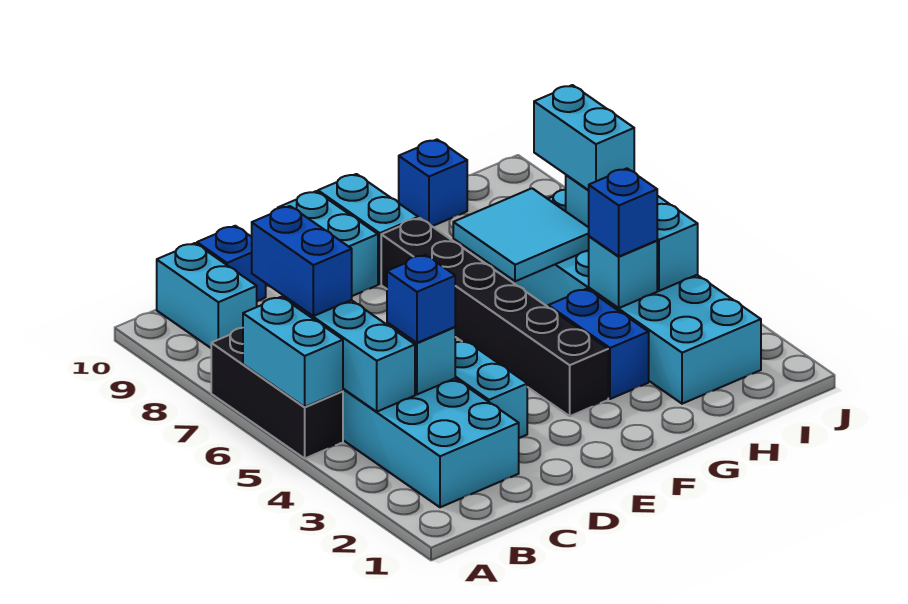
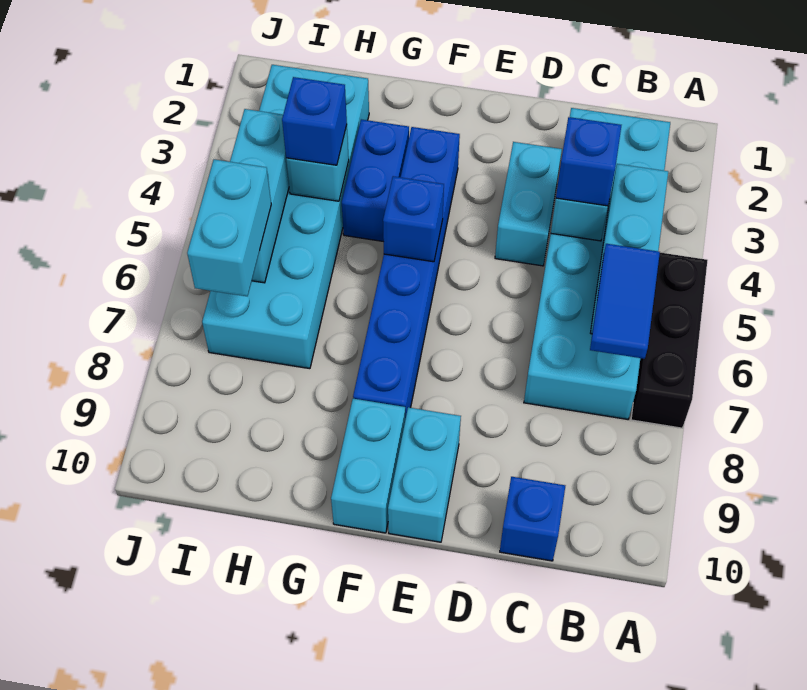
cyan brick A5:A6 level 2 -> none
blue brick B6:B7 level 3 -> blue tile B6:B7 level 3
cyan brick B9:B10 level 1 -> none
black brick F3:F8 level 1 -> blue brick F3:F8 level 1
cyan tile G6:H7 level 2 -> none
blue brick H10 level 1 -> blue brick F5 level 2

